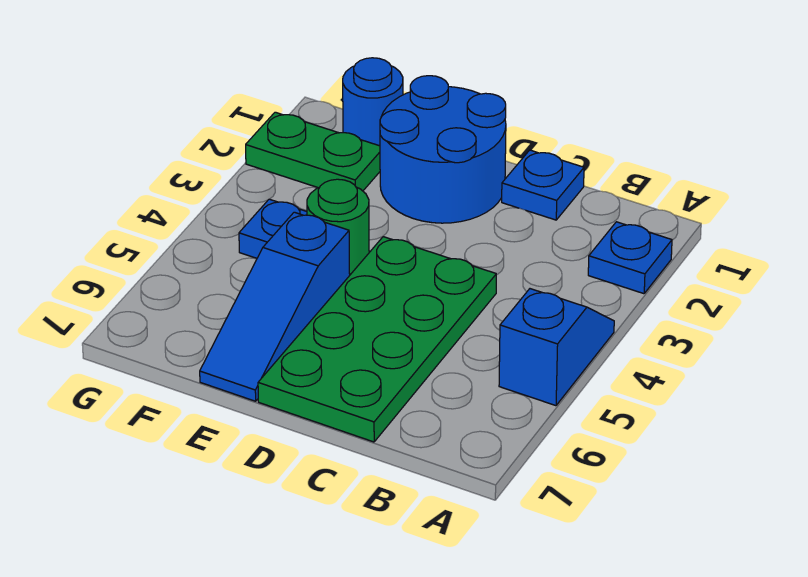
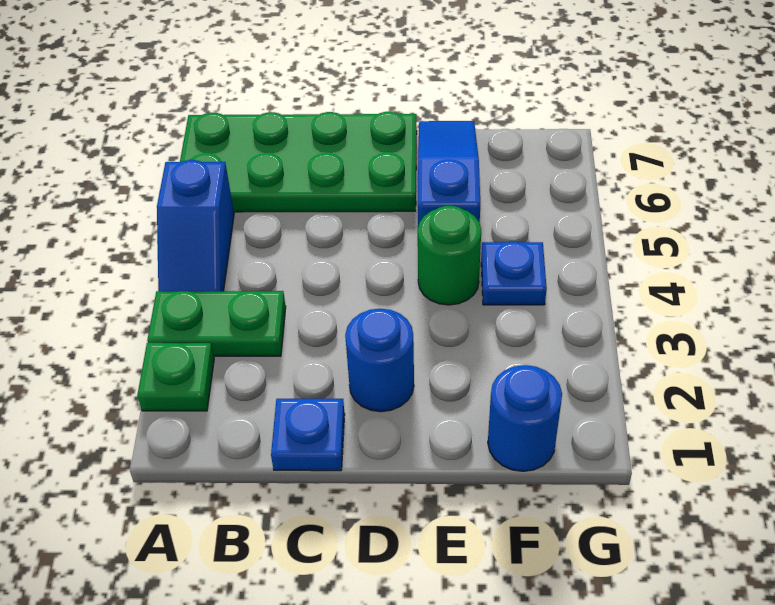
blue plate A2 level 1 -> green plate A2 level 1
green plate C4:D7 level 1 -> green plate A6:D7 level 1
blue round brick D1:E2 level 1 -> blue round brick D2 level 1
green plate F2:G2 level 1 -> green plate A3:B3 level 1

